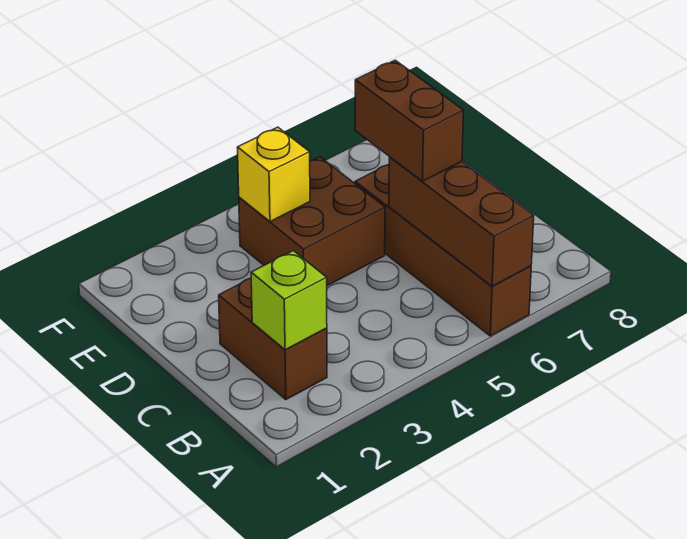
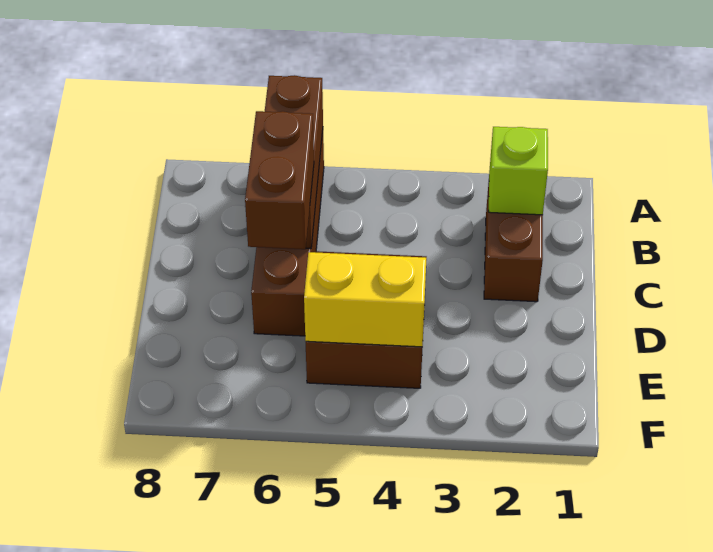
yellow brick E4 level 2 -> yellow brick E4:E5 level 2

